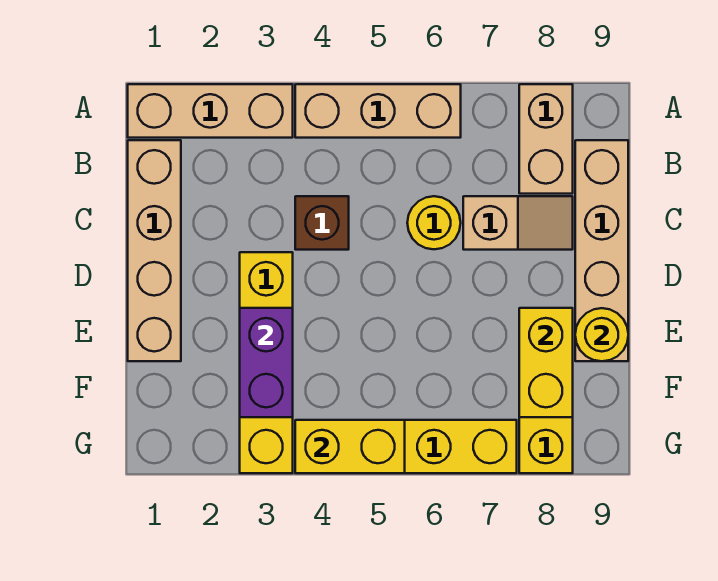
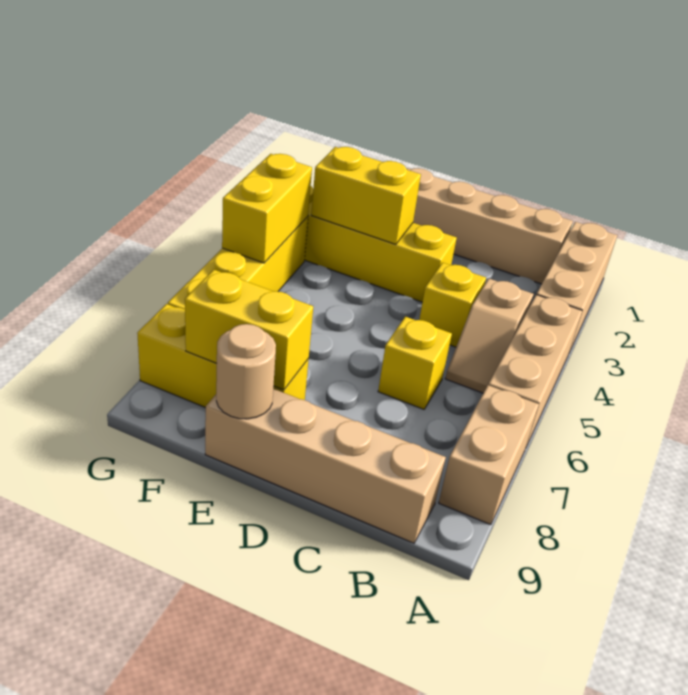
tan brick A8:B8 level 1 -> tan brick A7:A8 level 1
brown brick C4 level 1 -> yellow brick C4 level 1
yellow round brick C6 level 1 -> yellow brick C6 level 1
tan slope C7:C8 level 1 top 7 -> tan slope B4:B5 level 1 top 4
purple brick E3:F3 level 2 -> yellow brick E3:F3 level 2
yellow round brick E9 level 2 -> tan round brick E9 level 2

